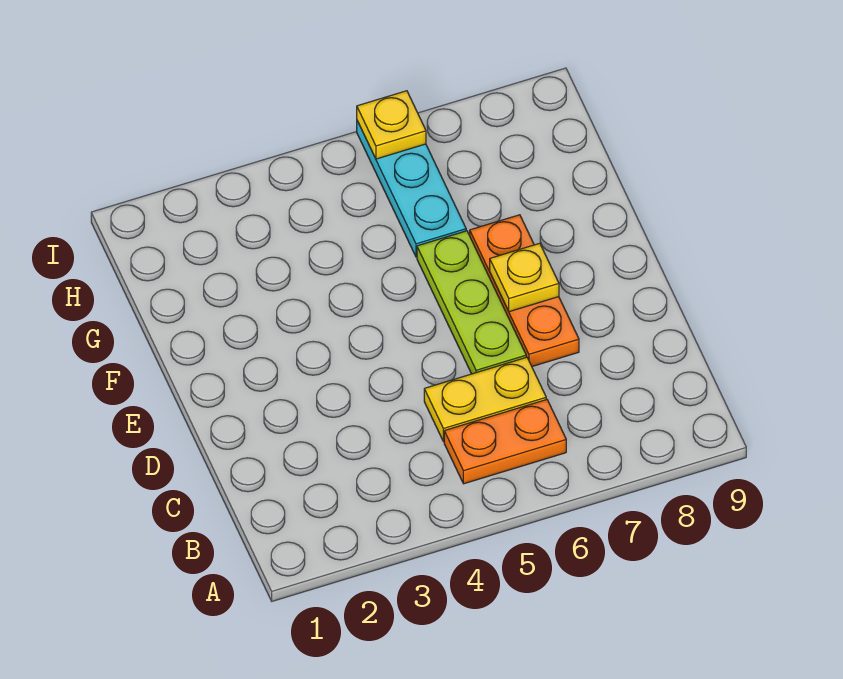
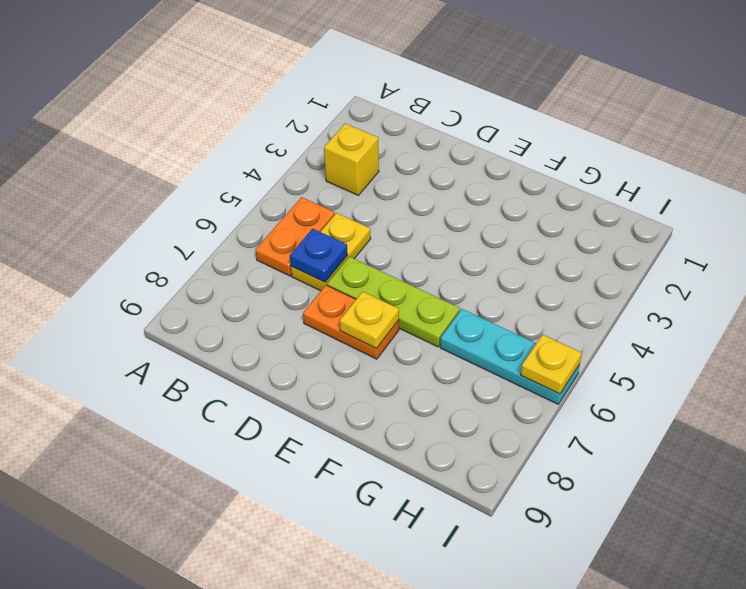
none -> yellow brick B3 level 1
none -> blue plate C6 level 2
orange plate D7:F7 level 1 -> orange plate D7:E7 level 1

